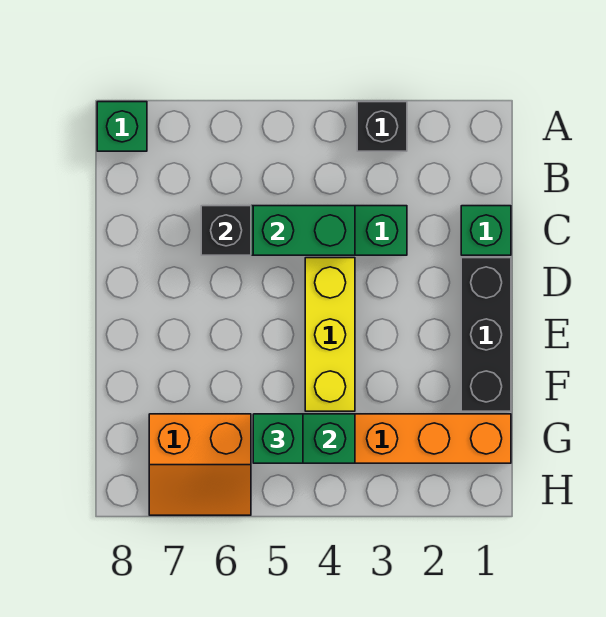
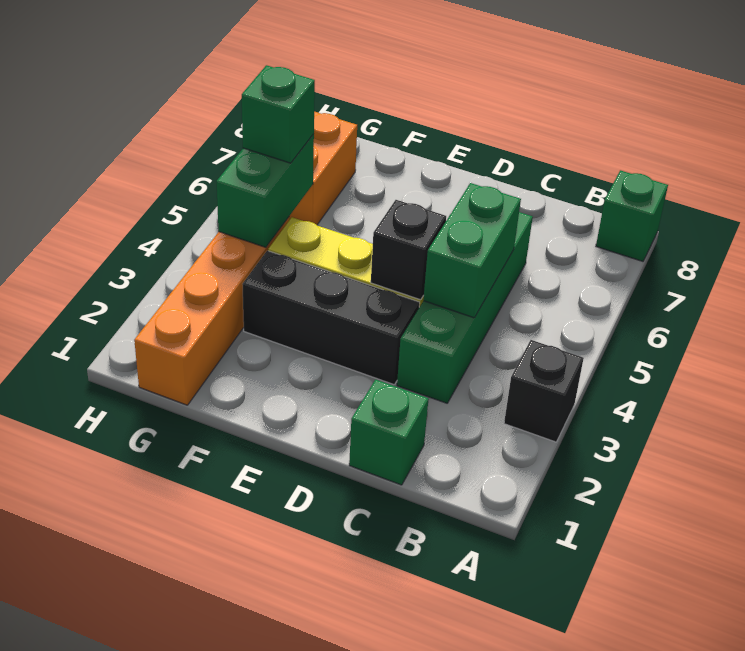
black brick C6 level 2 -> black brick D4 level 2
black brick D1:F1 level 1 -> black brick D3:F3 level 1

